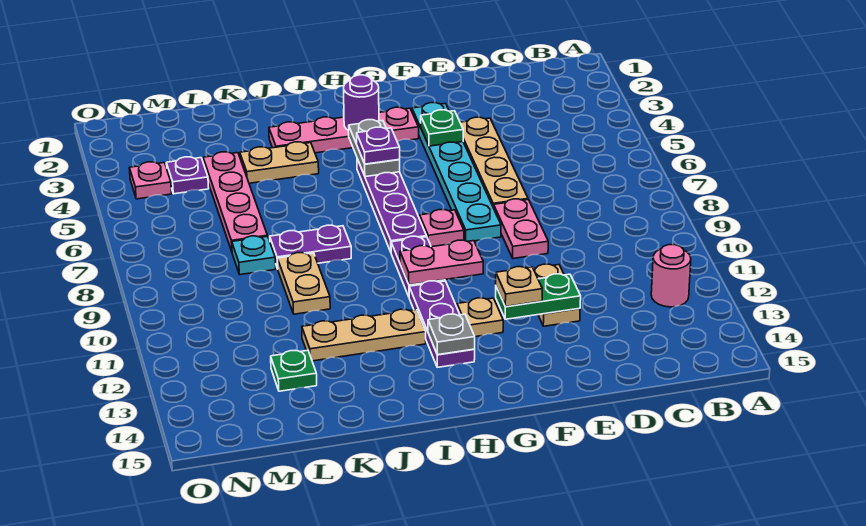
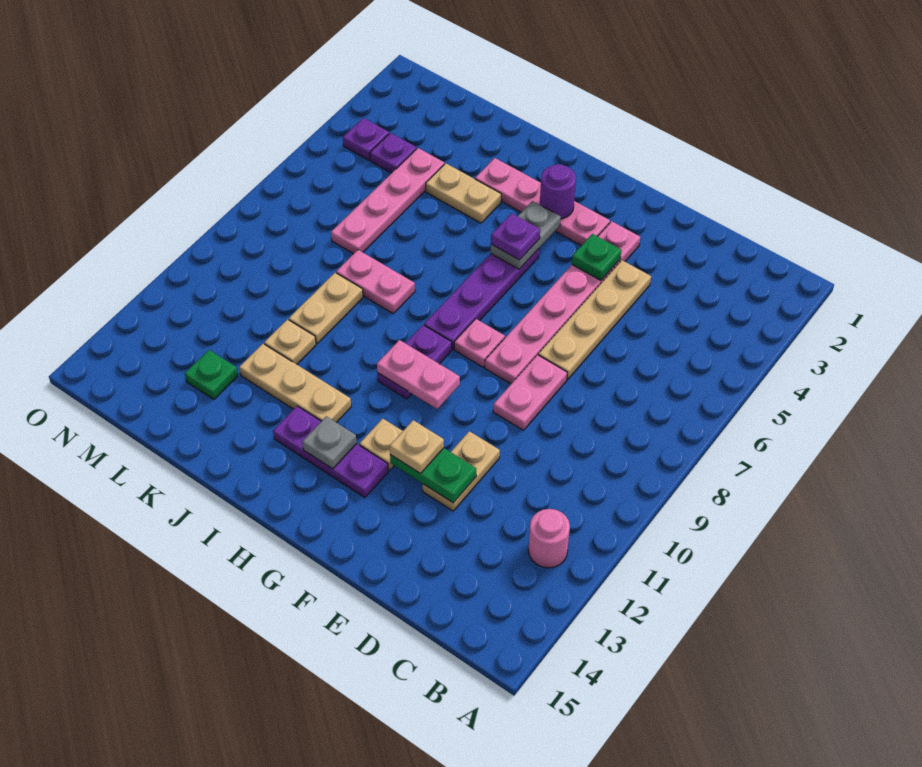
cyan plate F3:F8 level 1 -> pink plate F3:F8 level 1
purple plate H11:H13 level 1 -> purple plate G13:I13 level 1
purple plate J8:K8 level 1 -> pink plate J8:K8 level 1
none -> tan plate K11 level 1
cyan plate L8 level 1 -> none
pink plate N4 level 1 -> purple plate N4 level 1

